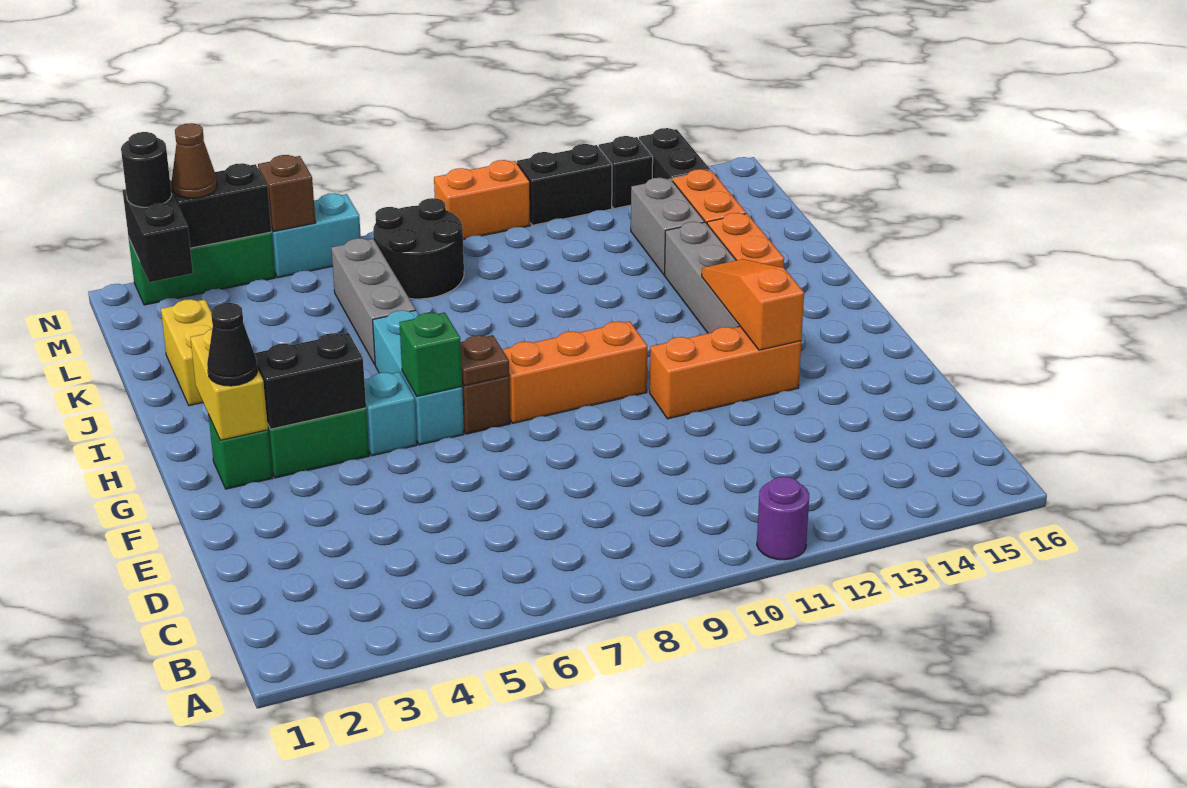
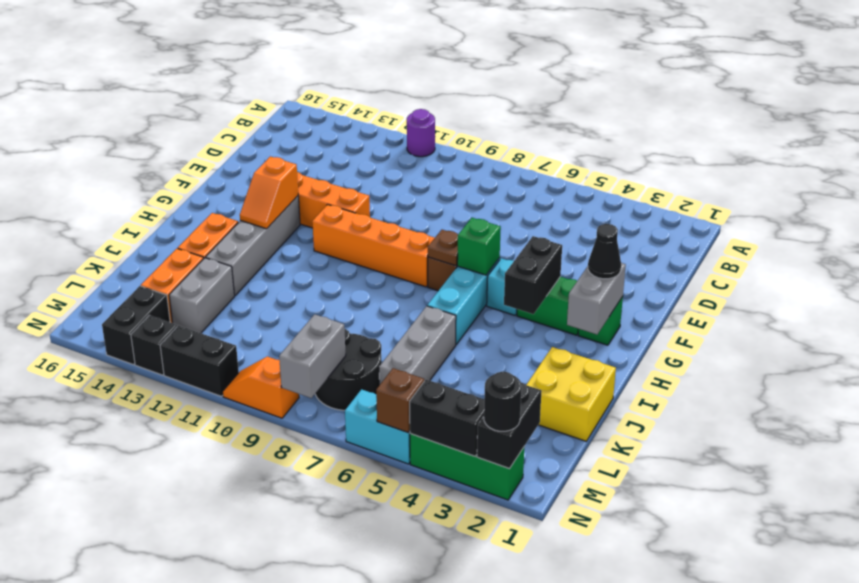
orange slope F13:H13 level 2 top F -> orange slope G13:H13 level 2 top G
yellow brick G2:H2 level 2 -> grey brick G2:H2 level 2
black brick G3:G4 level 2 -> black brick G4:H4 level 2
orange brick G8:G10 level 1 -> orange brick G8:G11 level 1
yellow brick J2:K2 level 1 -> yellow brick J1:K2 level 1
none -> grey brick M8:N8 level 2
brown cone N3 level 3 -> none
orange brick N9:N10 level 1 -> orange slope N9:N10 level 1 top 9

